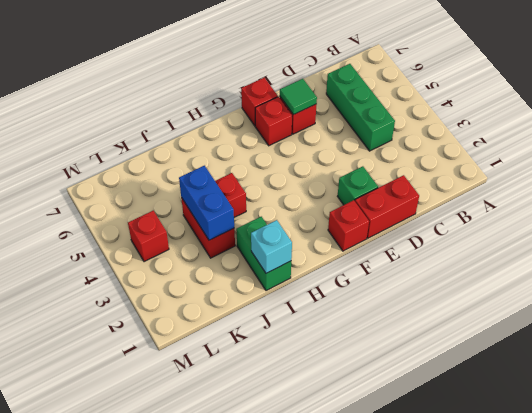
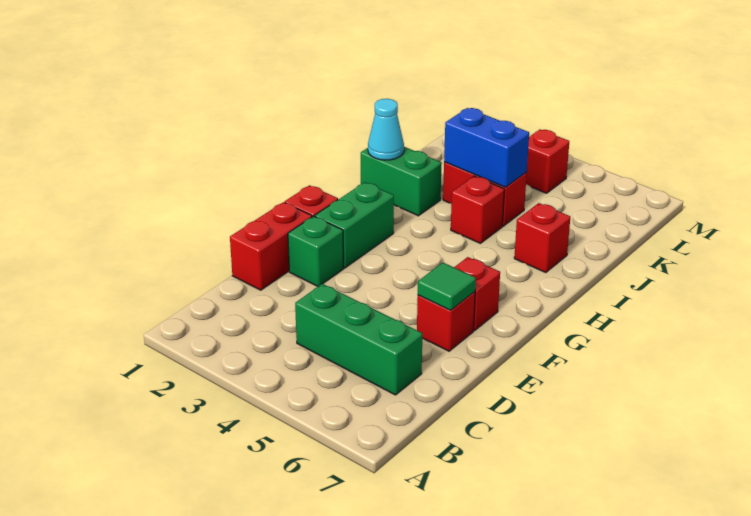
none -> green brick F2:G2 level 1
red brick F7 level 1 -> red brick I6 level 1
cyan brick I1 level 2 -> cyan cone I1 level 2

